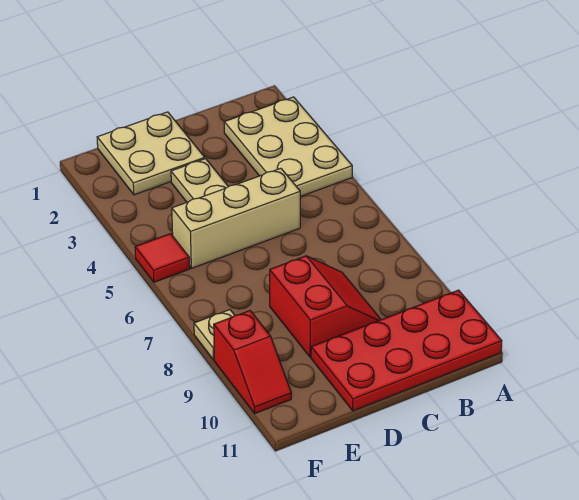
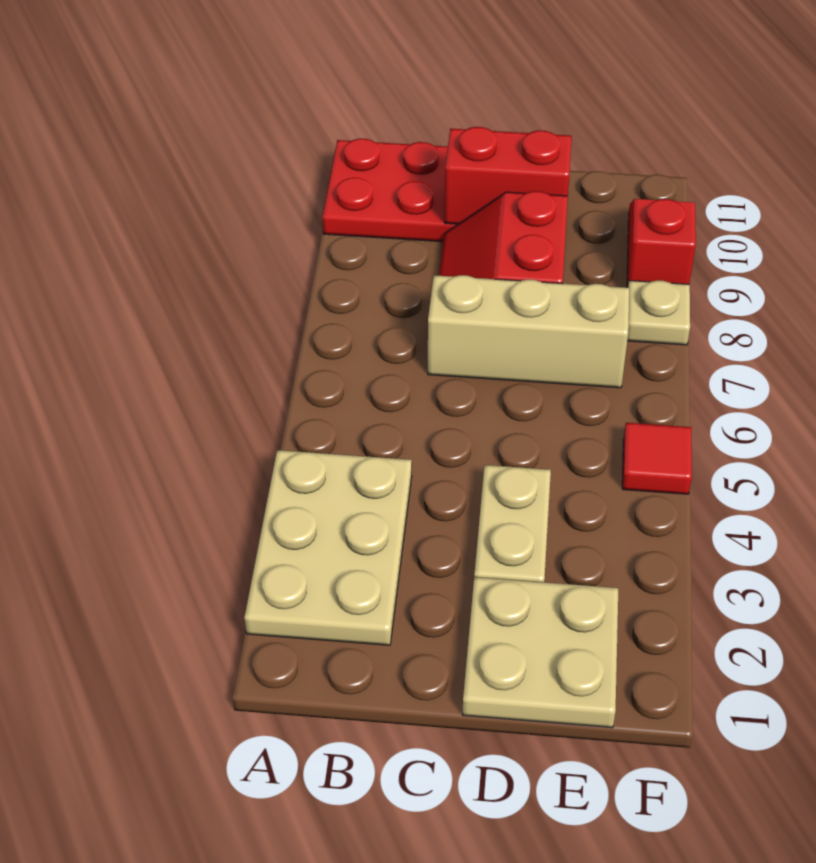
tan brick C5:E5 level 1 -> tan brick C7:E7 level 1
none -> red brick C10:D10 level 2

